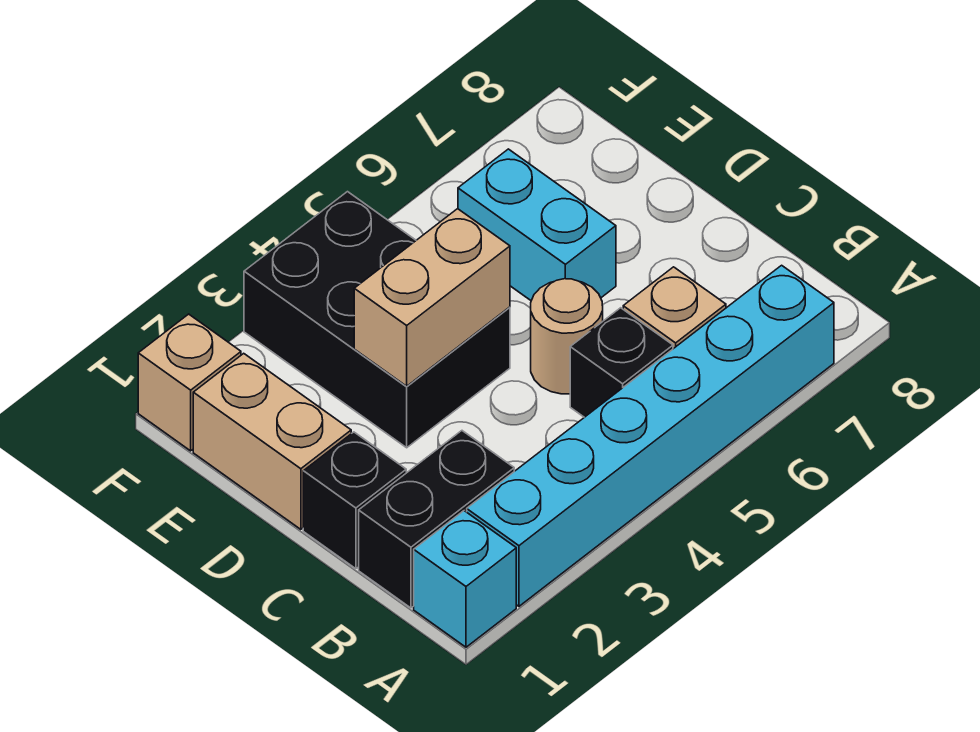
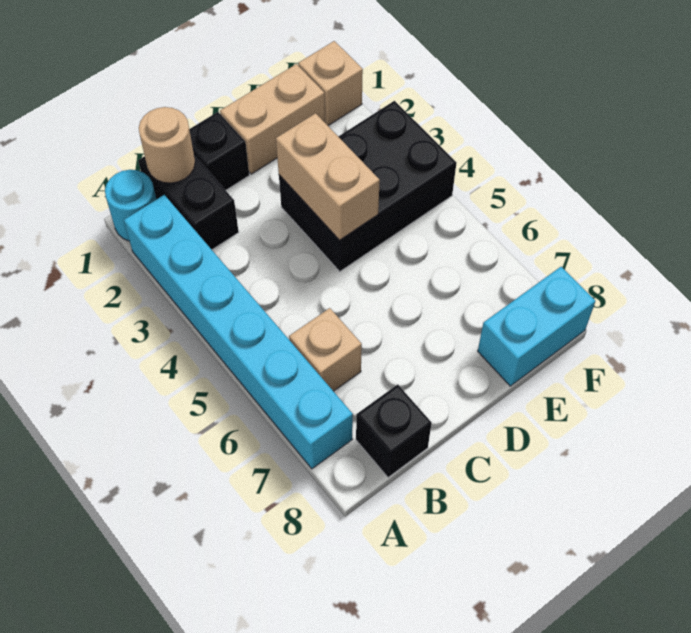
cyan brick A1 level 1 -> cyan round brick A1 level 1
black brick B5 level 1 -> black brick B8 level 1
tan round brick C5 level 1 -> tan round brick B1 level 2
cyan brick D6:E6 level 1 -> cyan brick E8:F8 level 1

